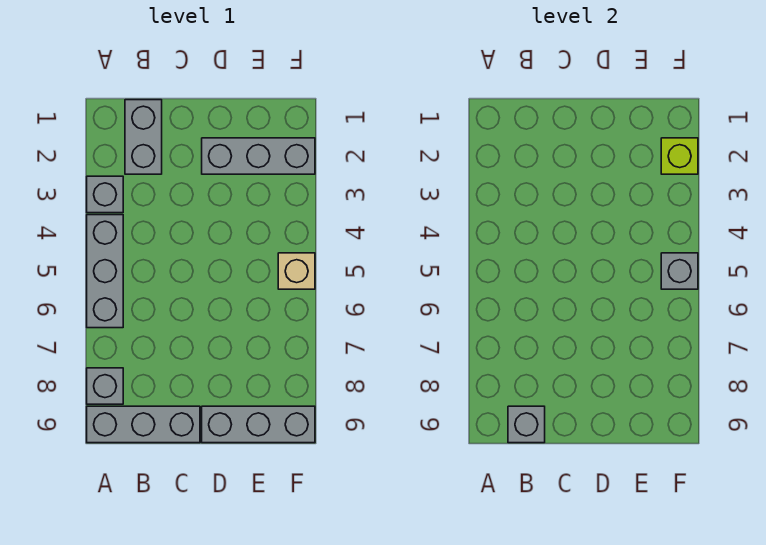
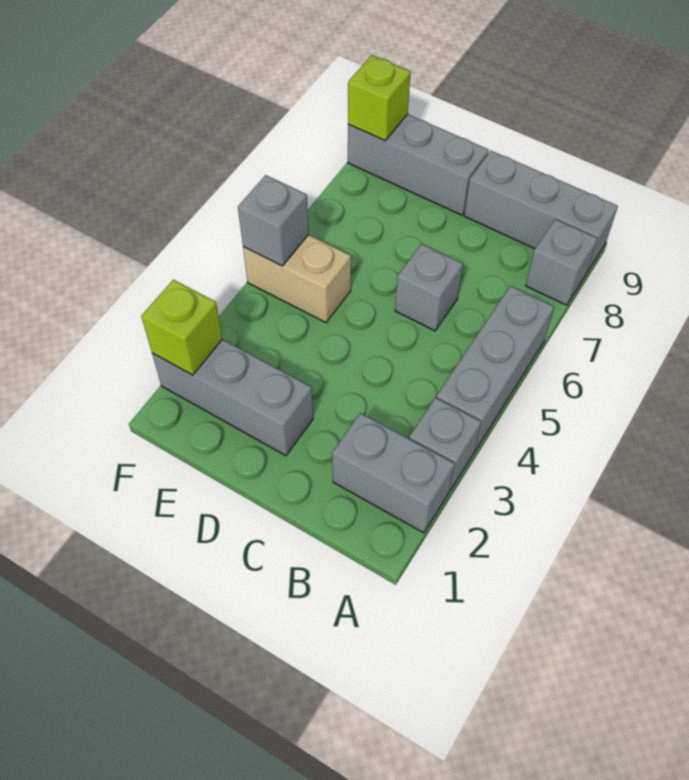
grey brick B1:B2 level 1 -> grey brick A2:B2 level 1
grey brick B9 level 2 -> grey brick C6 level 1
tan brick F5 level 1 -> tan brick E5:F5 level 1
none -> lime brick F9 level 2

